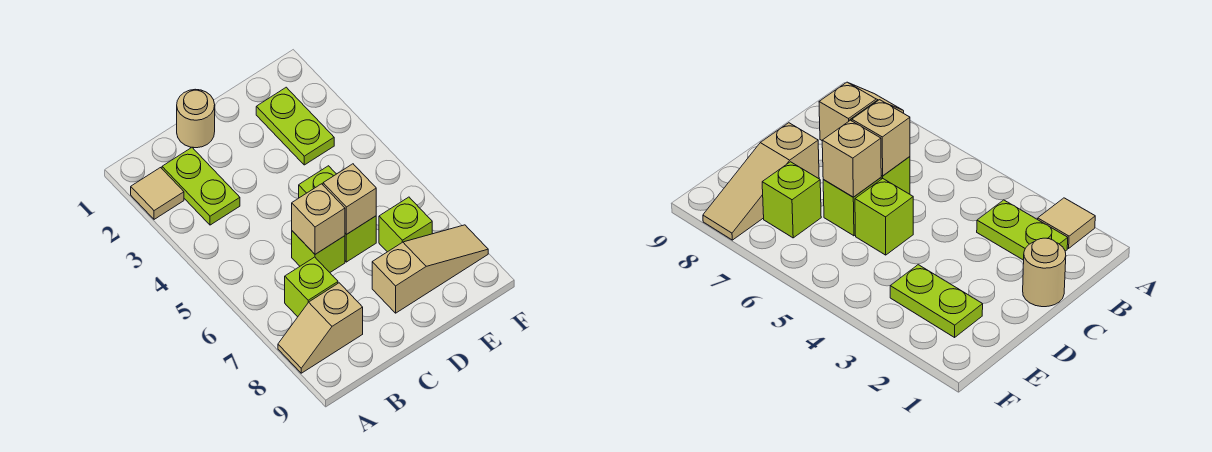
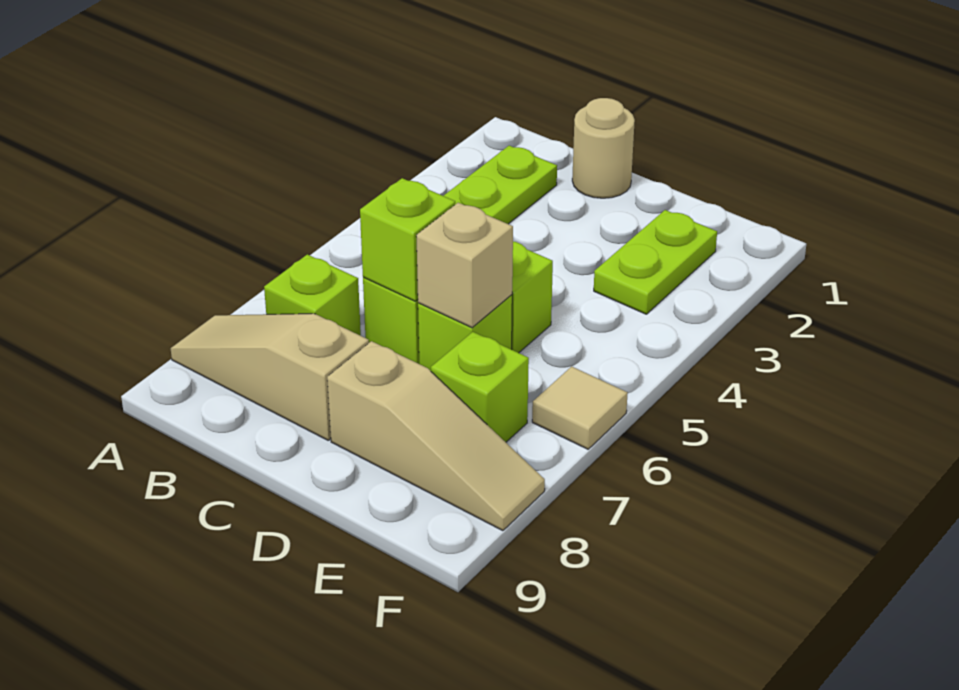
tan tile A2 level 1 -> tan tile F6 level 1
tan slope A8:B8 level 1 top B -> tan slope A8:C8 level 1 top C
tan brick C6 level 2 -> lime brick C6 level 2

